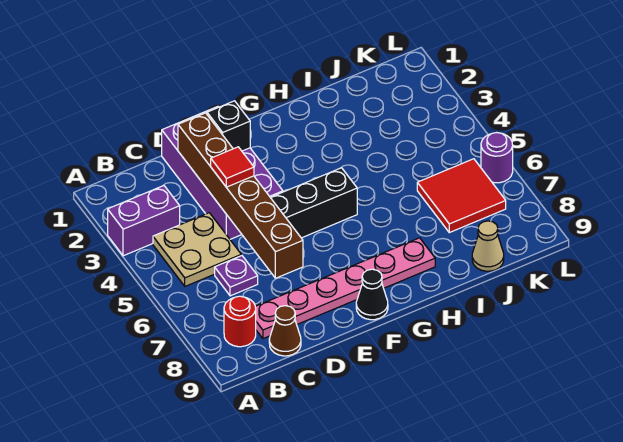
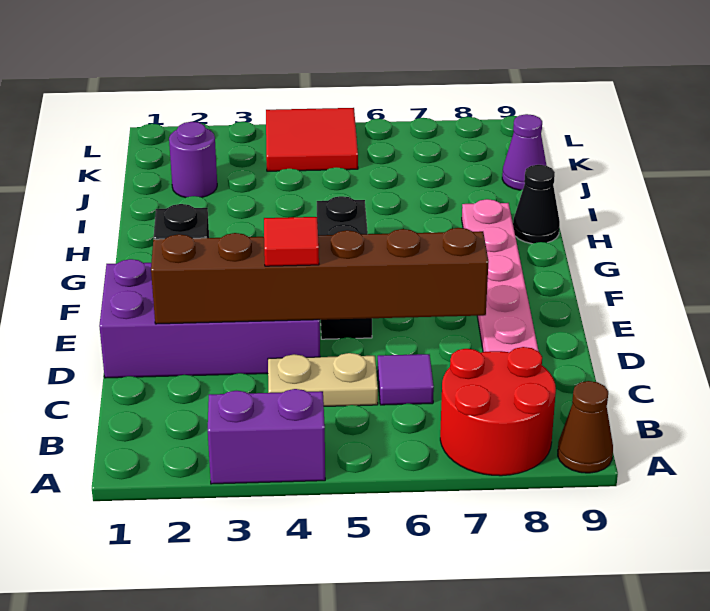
purple brick A3:B3 level 1 -> purple brick A3:A4 level 1
tan plate B4:C5 level 1 -> tan plate C4:C5 level 1
red round brick B8 level 1 -> red round brick A7:B8 level 1
purple plate C6 level 1 -> purple tile C6 level 1
brown cone C9 level 1 -> brown cone A9 level 1
black cone F9 level 1 -> black cone H9 level 1
red tile J6:K7 level 1 -> red tile K4:L5 level 1
tan cone J9 level 1 -> purple cone J9 level 1
purple round brick L6 level 1 -> purple round brick J2 level 1

